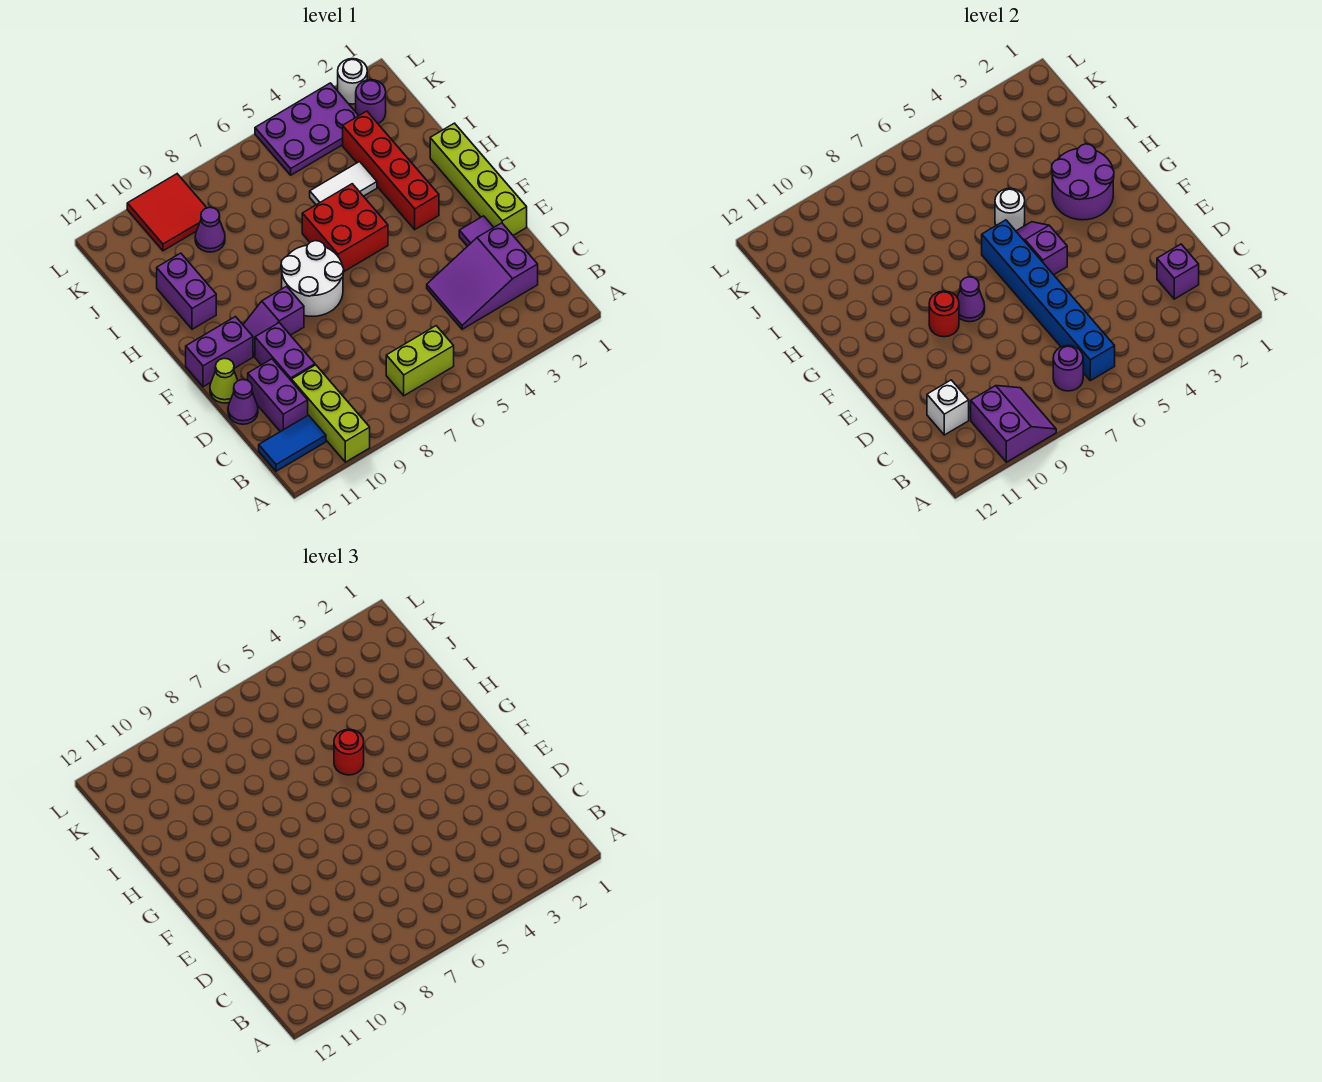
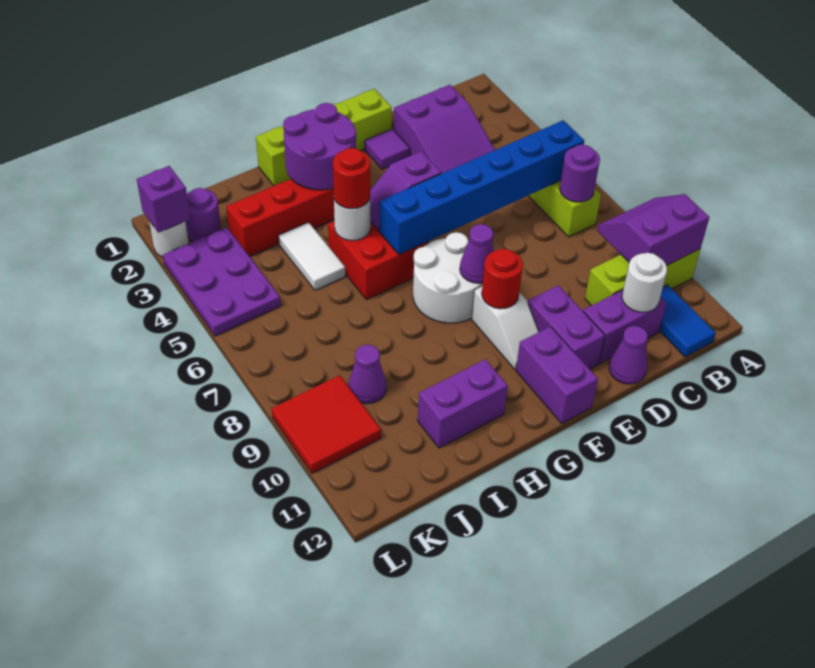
purple brick C2 level 2 -> purple brick L2 level 2
white brick C11 level 2 -> white round brick C11 level 2
purple brick D10:E10 level 1 -> purple brick E10:E11 level 1
lime cone E12 level 1 -> none
purple slope F9:F10 level 1 top 9 -> white slope F9:F10 level 1 top 9

